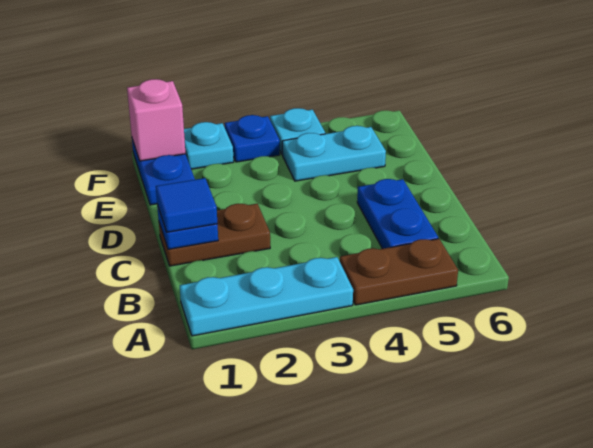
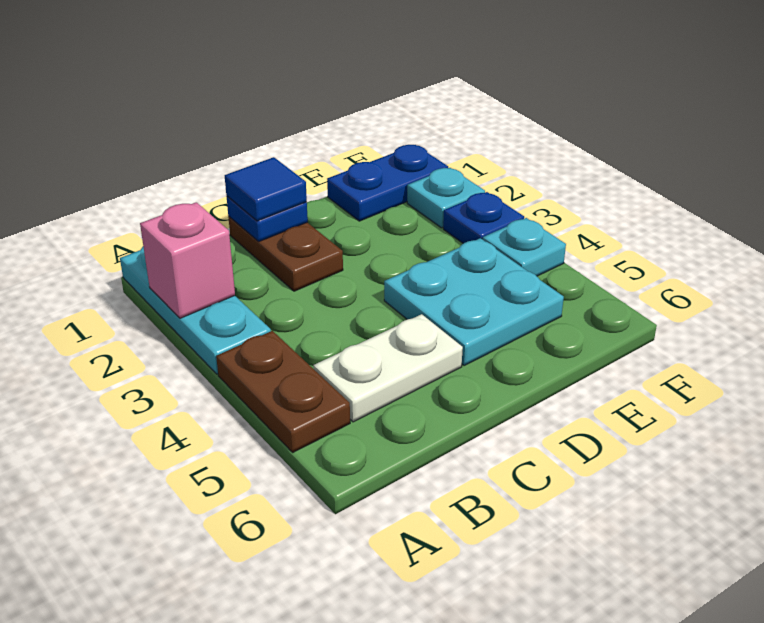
blue plate B5:C5 level 1 -> white plate B5:C5 level 1
cyan plate E4:E5 level 1 -> cyan plate D4:E5 level 1
pink brick F1 level 2 -> pink brick A2 level 2

